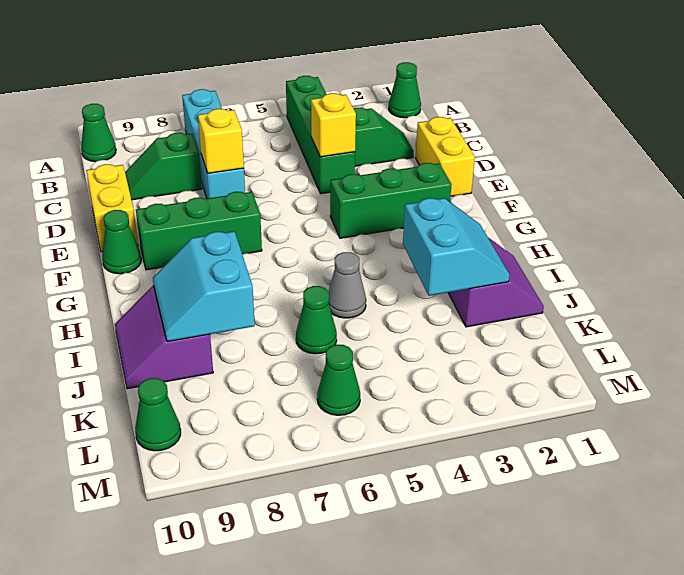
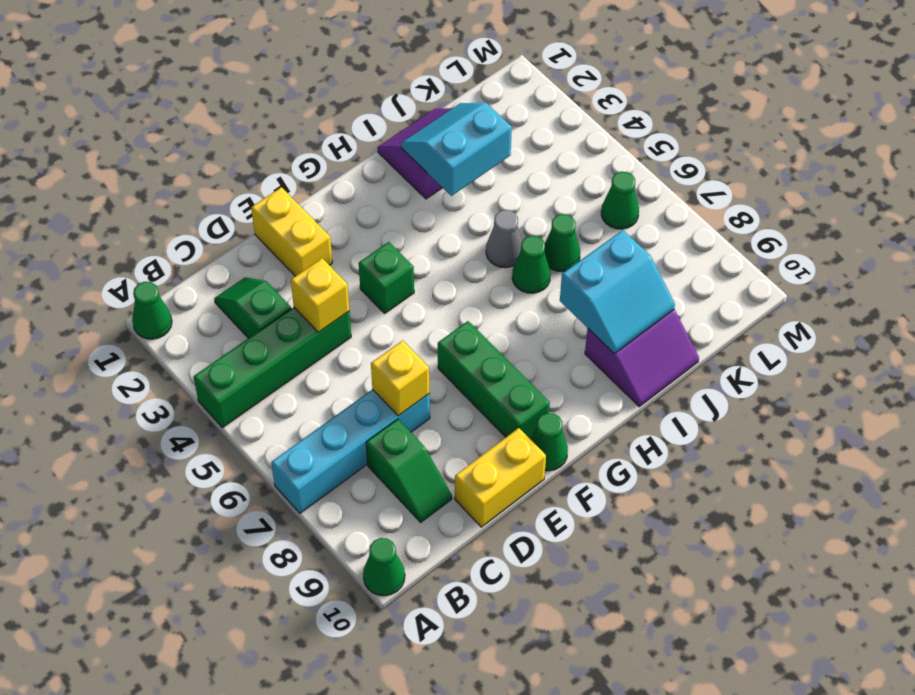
yellow brick D1:E1 level 1 -> yellow brick E1:E2 level 1
green brick F2:F4 level 1 -> green brick F4 level 1
green cone L10 level 1 -> green cone I6 level 1

